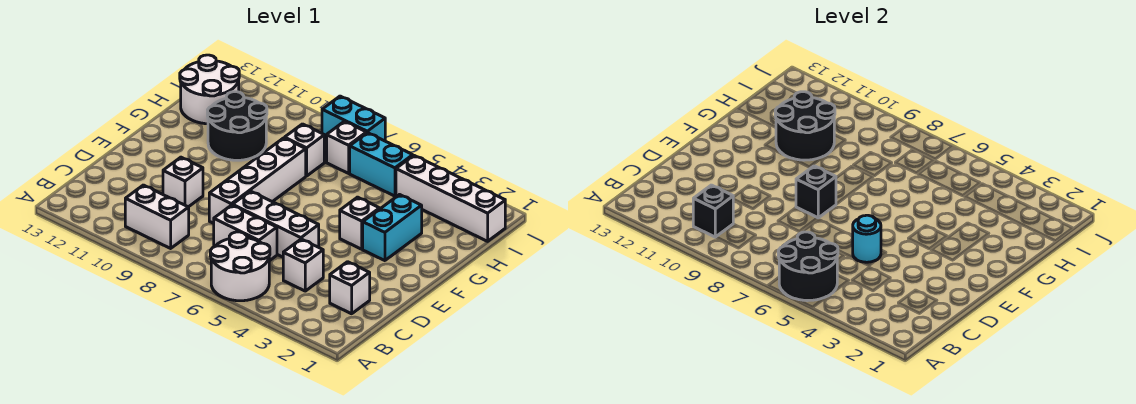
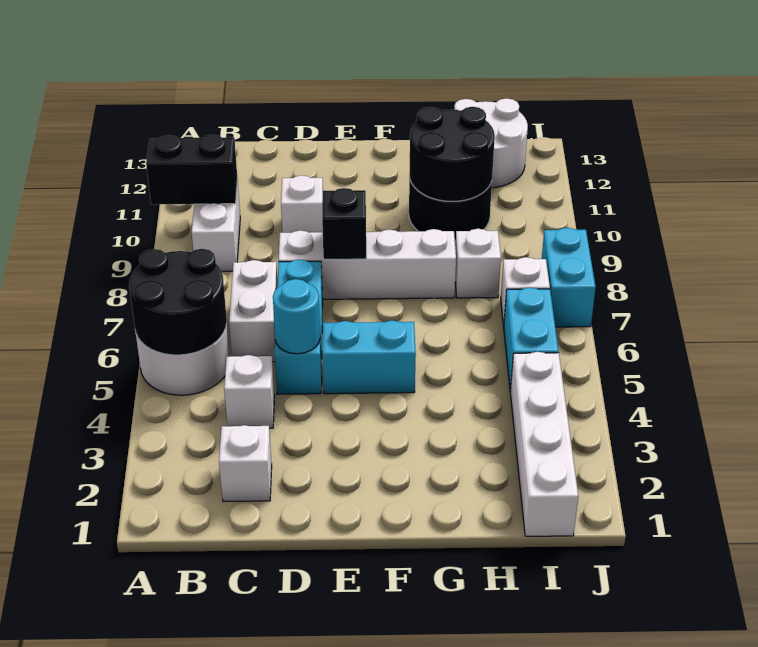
black brick B10 level 2 -> black brick A10:B10 level 2
white brick D5:D7 level 1 -> cyan brick D5:D7 level 1
cyan brick F3:G3 level 1 -> cyan brick E5:F5 level 1
white brick F4 level 1 -> none

